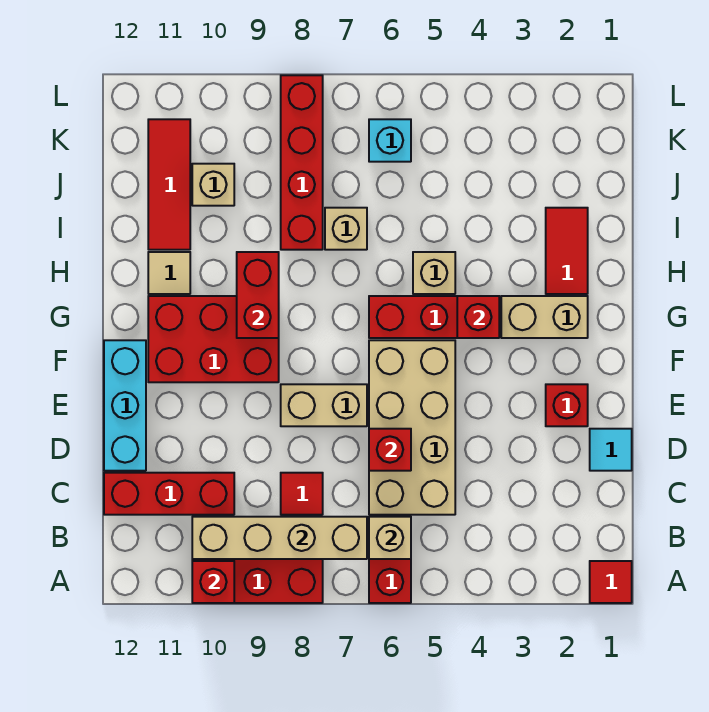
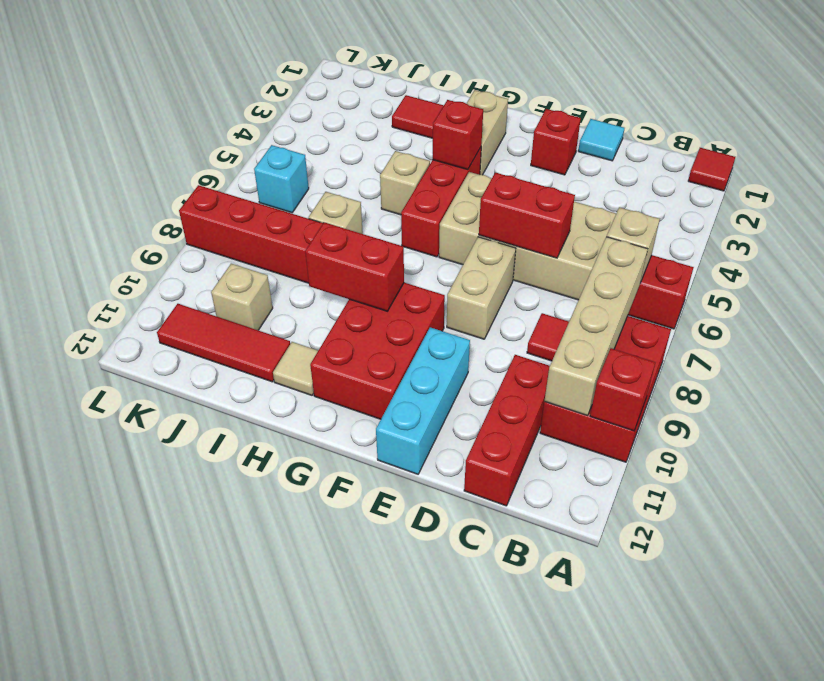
red brick D6 level 2 -> red brick D6:E6 level 2
cyan brick D12:F12 level 1 -> cyan brick E10:E12 level 1

